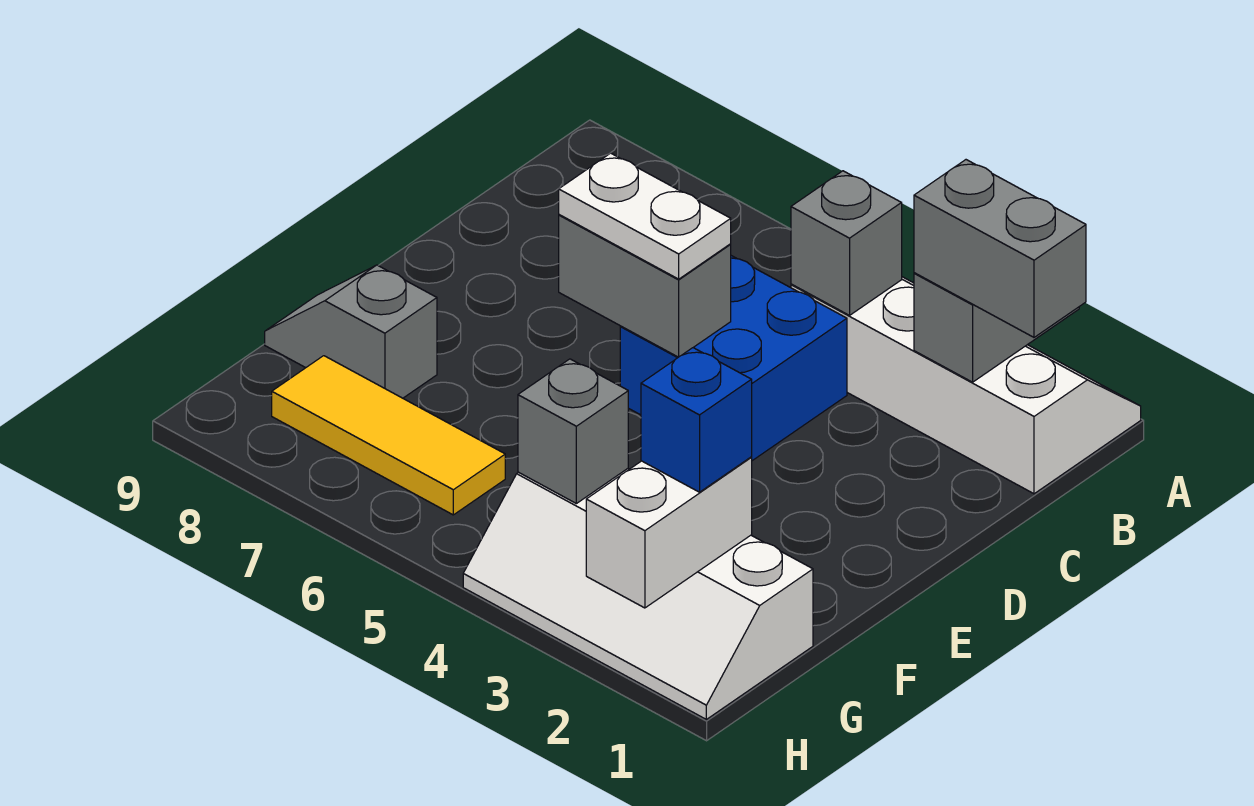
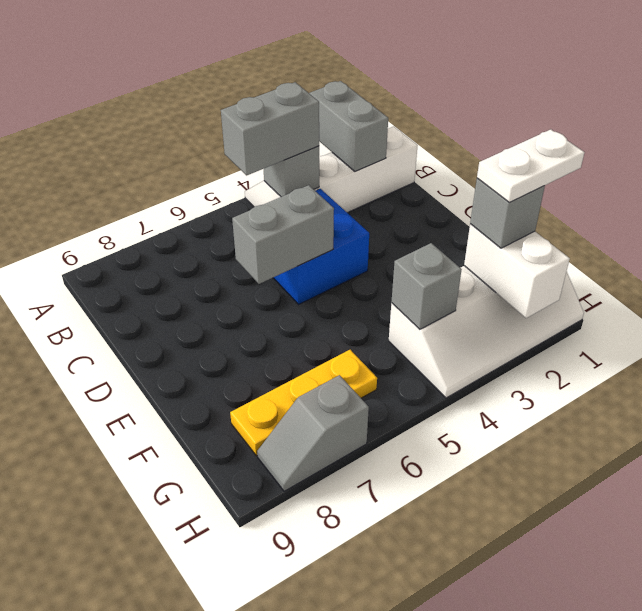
grey brick B1:B2 level 3 -> grey brick B4:B5 level 3
white plate D5:D6 level 3 -> white plate G1:G2 level 4
grey slope F8:F9 level 1 top 8 -> grey slope H7:H8 level 1 top 7
blue brick G2 level 3 -> grey brick G2 level 3
yellow tile G6:G8 level 1 -> yellow plate G6:G8 level 1

